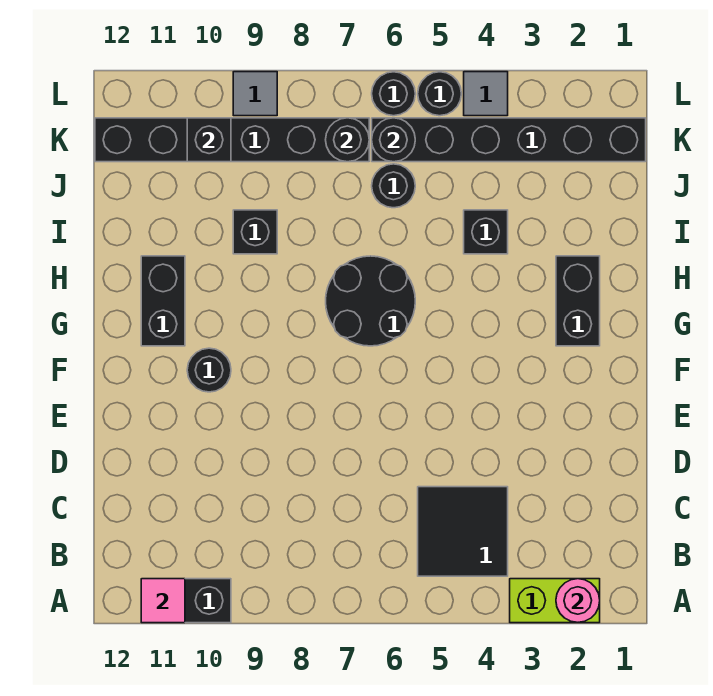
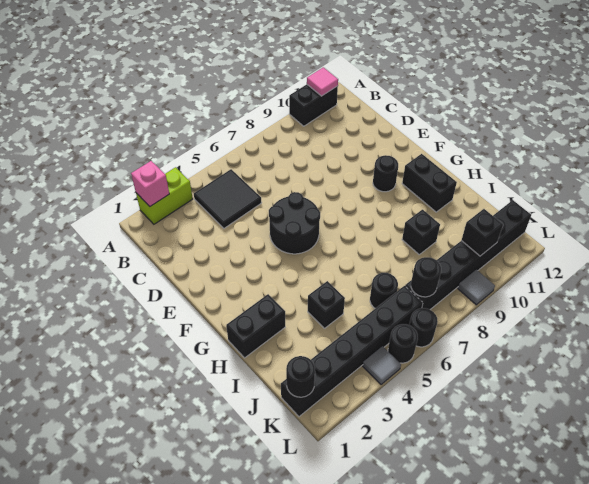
pink round brick A2 level 2 -> pink brick A2 level 2
black brick G2:H2 level 1 -> black brick H1:H2 level 1
black round brick G6:H7 level 1 -> black round brick E5:F6 level 1
black round brick K6 level 2 -> black round brick K1 level 2

